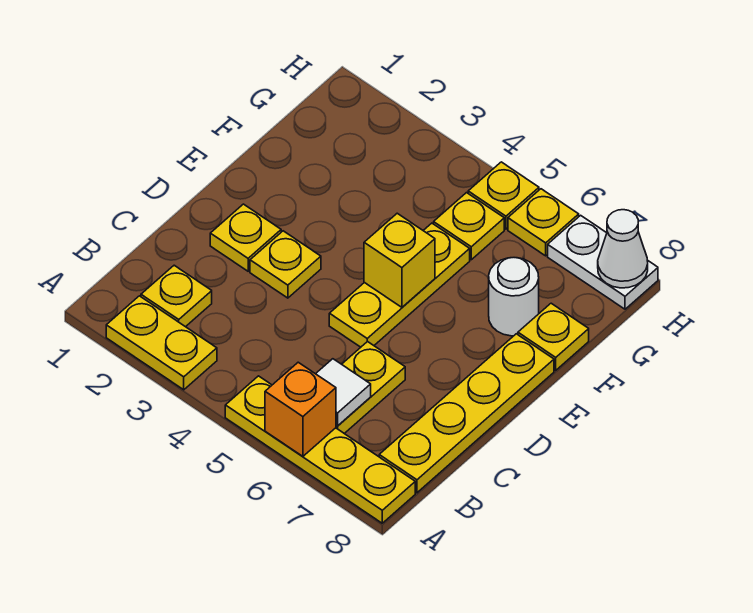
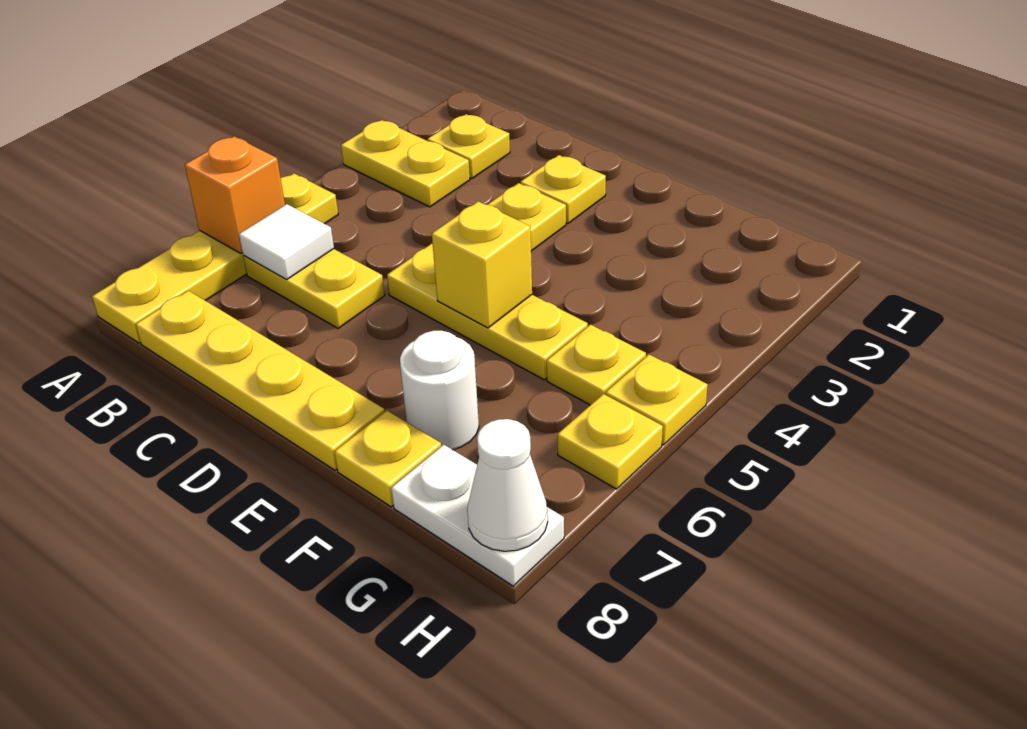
yellow plate A2:A3 level 1 -> yellow plate A3:B3 level 1
white plate H7:H8 level 1 -> white plate G8:H8 level 1

